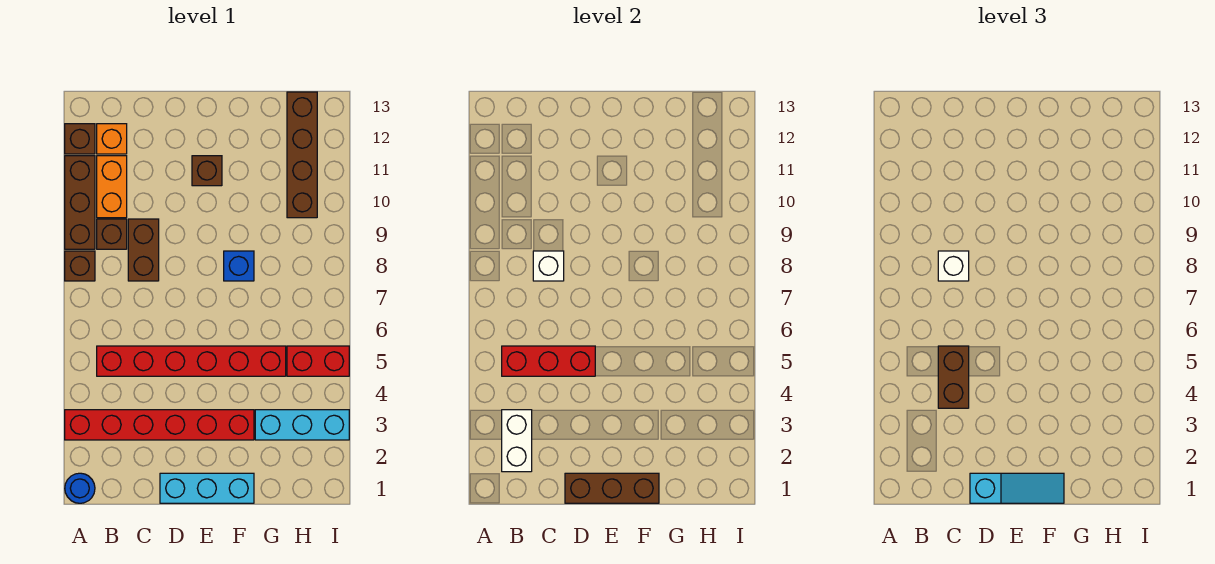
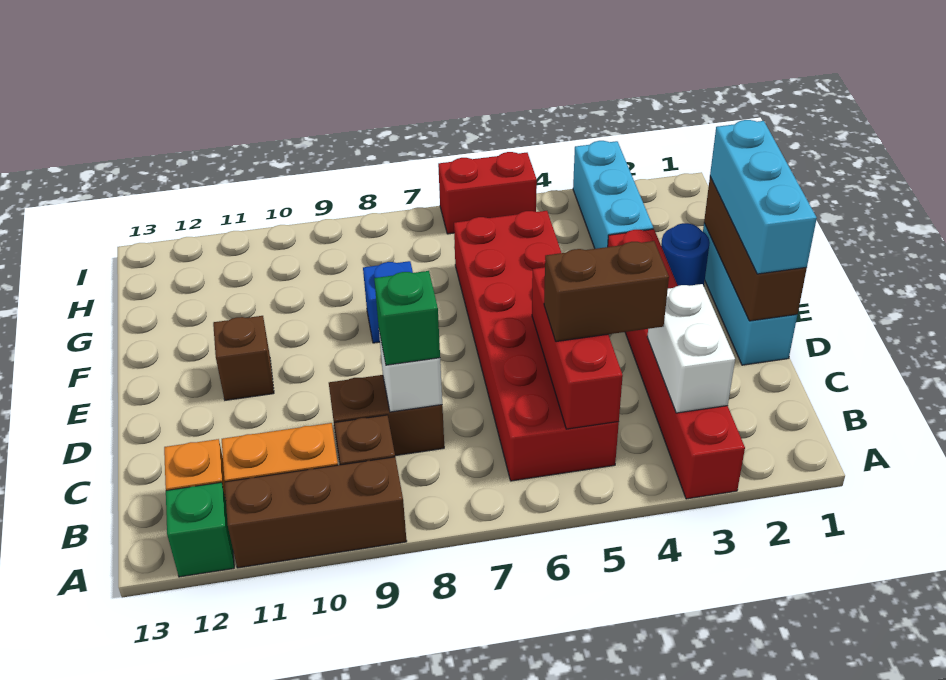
blue round brick A1 level 1 -> blue round brick F2 level 1
brown brick A8 level 1 -> none
brown brick A12 level 1 -> green brick A12 level 1
white brick B2:B3 level 2 -> white brick B3:C3 level 2
red brick B5:G5 level 1 -> red brick B5:G6 level 1
white brick C8 level 3 -> green brick C8 level 3
cyan slope D1:F1 level 3 top D -> cyan brick D1:F1 level 3
red brick H5:I5 level 1 -> red brick I5:I6 level 1
brown brick H10:H13 level 1 -> none

